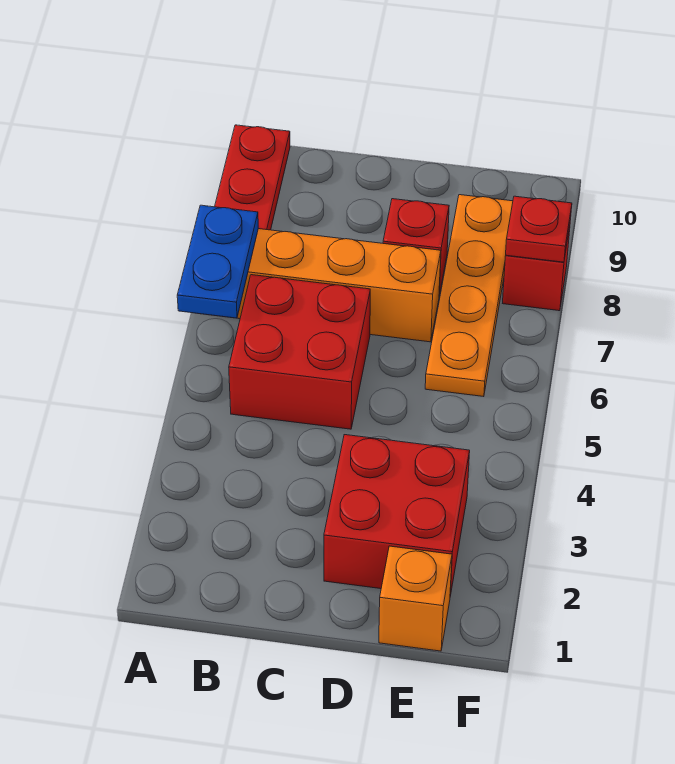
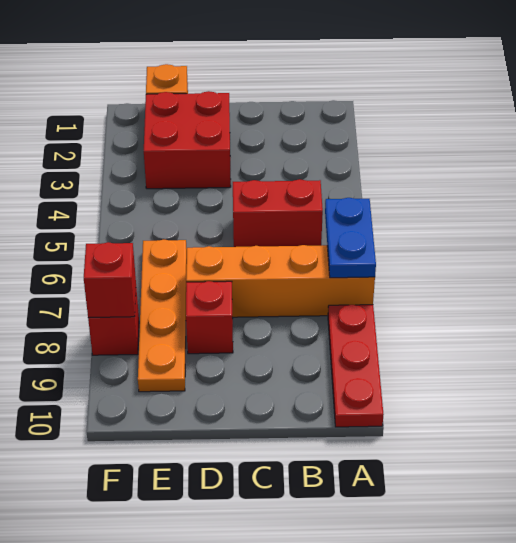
red brick B5:C6 level 1 -> red brick B5:C5 level 1
red plate F8 level 2 -> red brick F8 level 2

